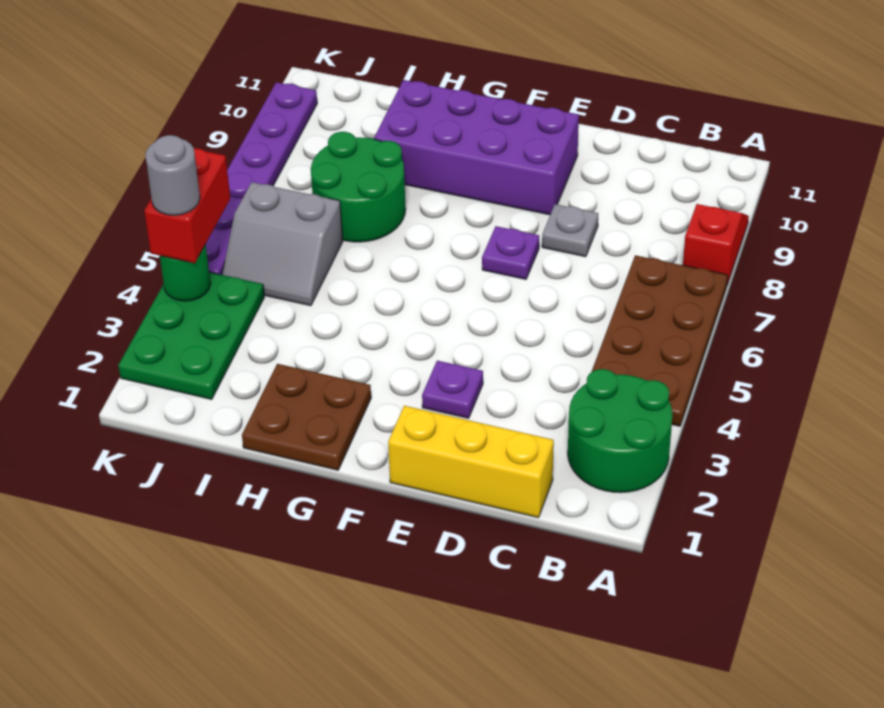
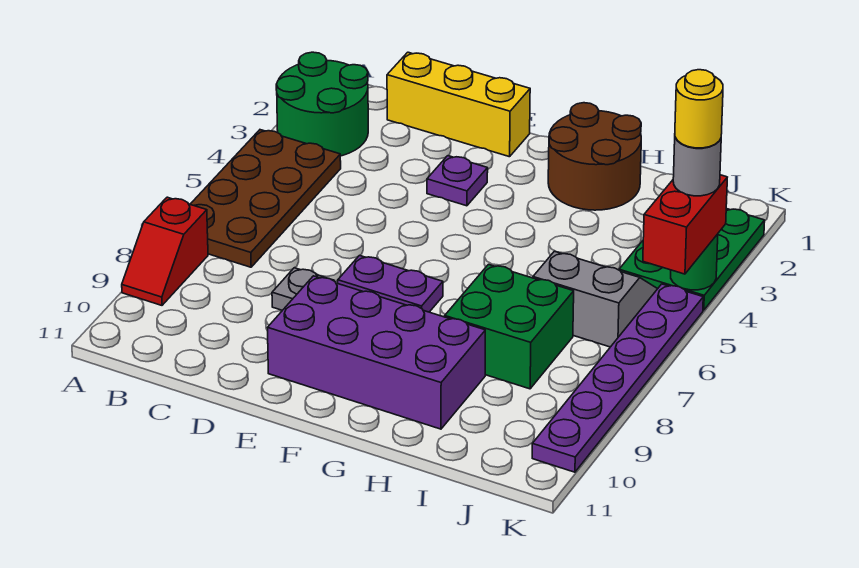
purple plate E7 level 1 -> purple plate E7:F7 level 1
brown plate G1:H2 level 1 -> brown round brick G1:H2 level 1
green round brick H7:I8 level 1 -> green brick H7:I8 level 1
none -> yellow round brick K4 level 5

